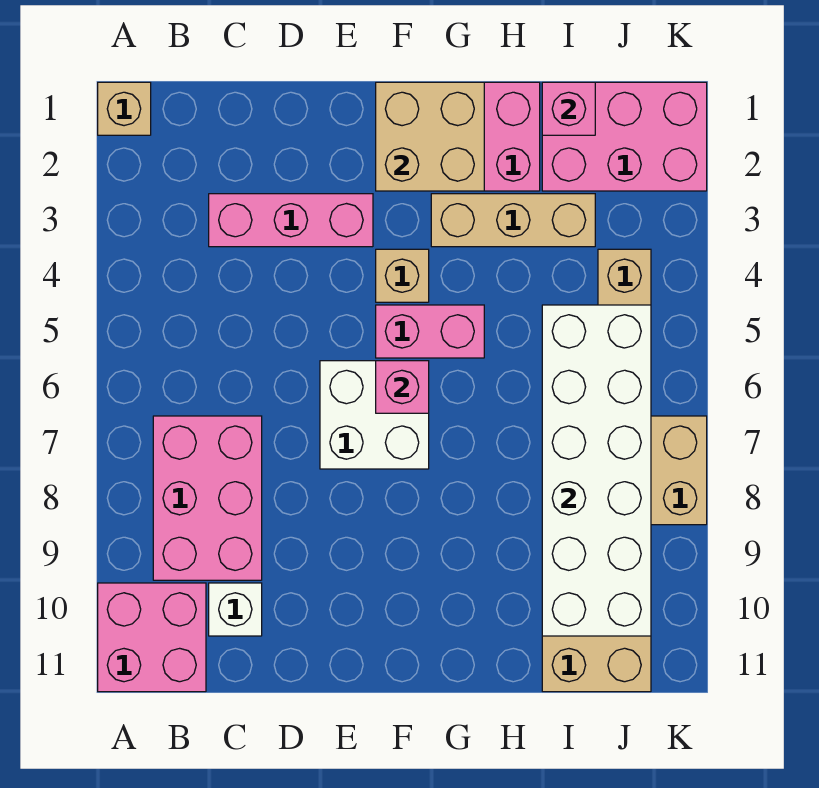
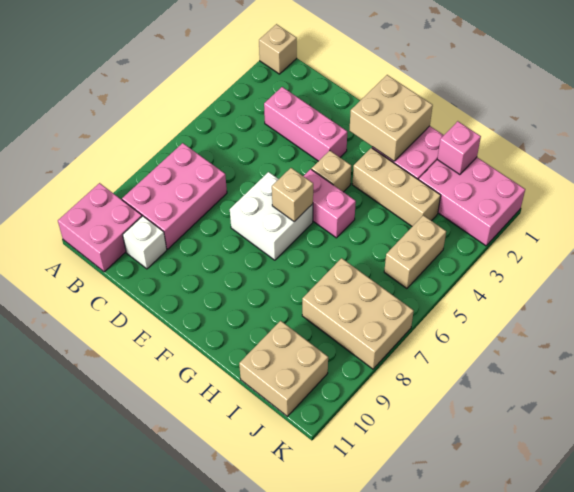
pink brick F6 level 2 -> tan brick F6 level 2
white brick I5:J10 level 2 -> none

